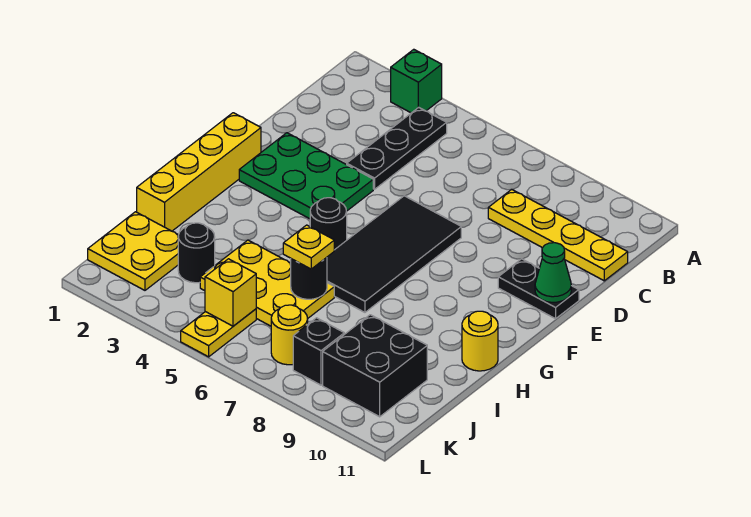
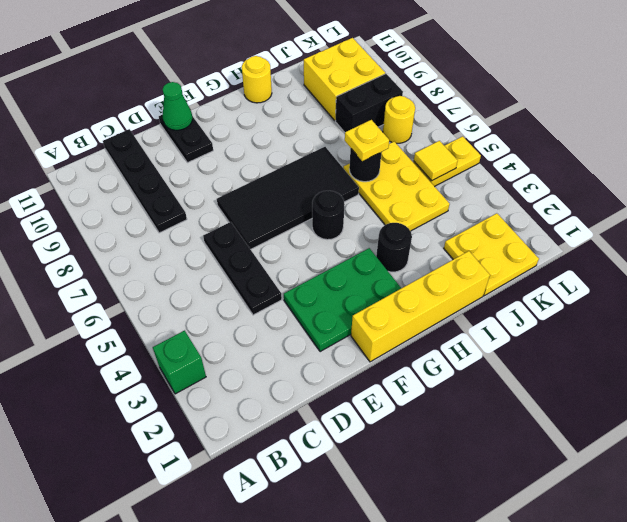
black plate B4:D4 level 1 -> black plate D4:D6 level 1
yellow plate C8:C11 level 1 -> black plate C8:C11 level 1
green plate E2:F4 level 1 -> green plate E2:G3 level 1
black round brick J3 level 1 -> black round brick H3 level 1
black brick J9:K10 level 1 -> yellow brick J9:K10 level 1
yellow brick K5 level 2 -> yellow tile K5 level 2
black brick K8 level 1 -> black brick J8:K8 level 1

